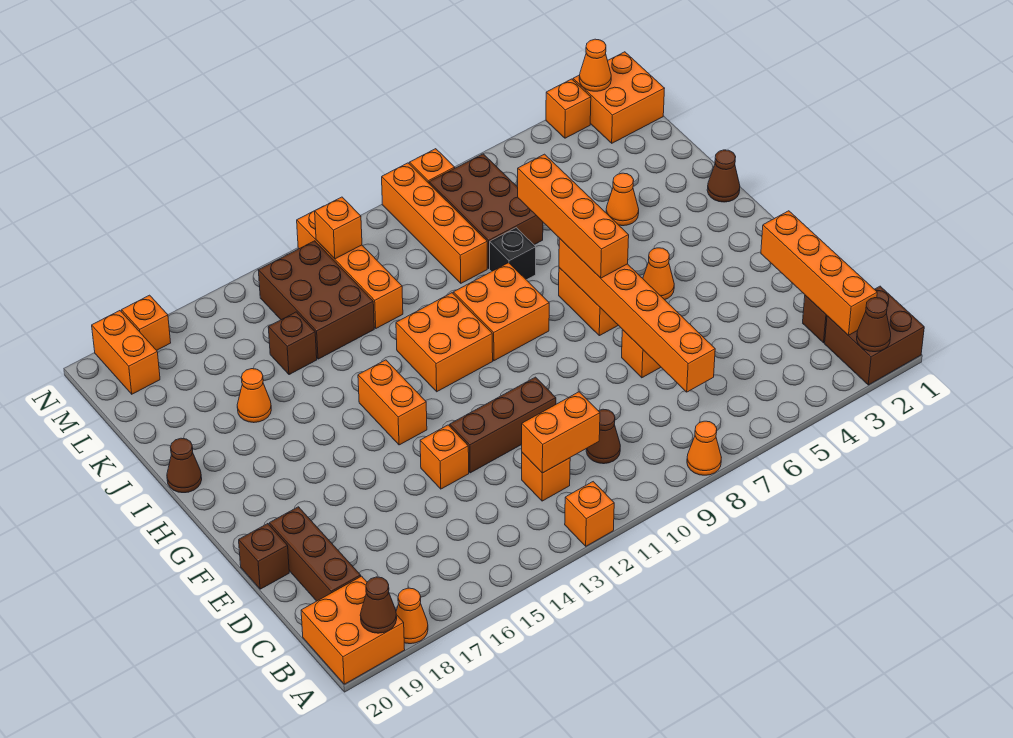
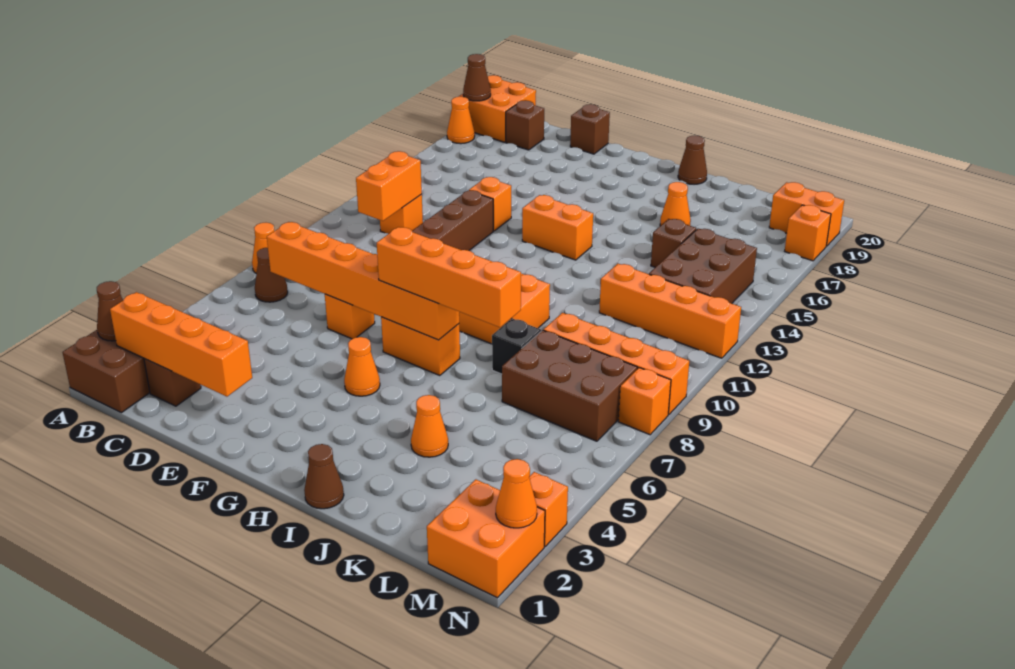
orange brick A12 level 1 -> none
brown cone C10 level 1 -> brown cone B7 level 1
brown brick C19:E19 level 1 -> brown brick C19 level 1
orange brick H11:I12 level 1 -> none
brown brick K13:M14 level 1 -> brown brick L13:M15 level 1
orange brick M12 level 2 -> none

